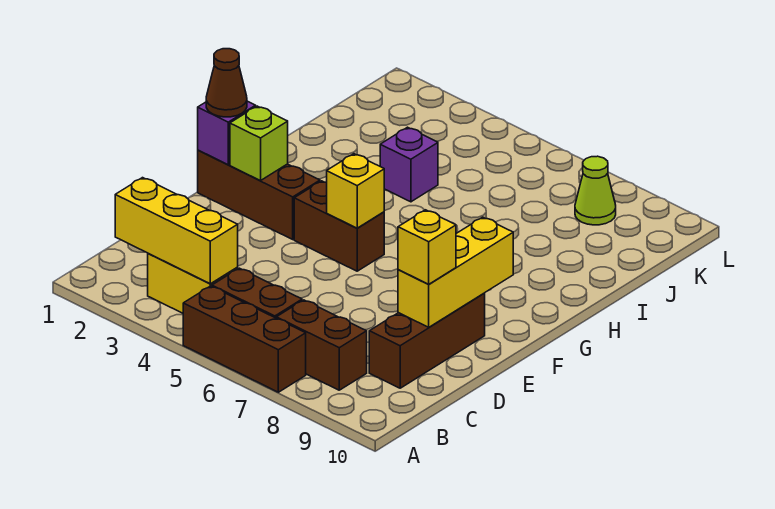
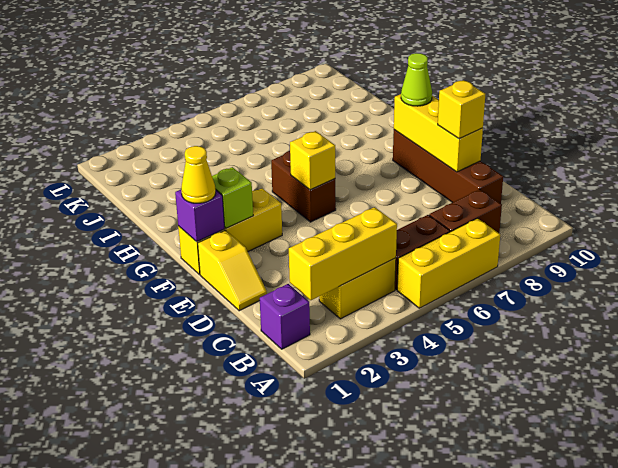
brown brick A5:A7 level 1 -> yellow brick A5:A7 level 1
brown brick C9:E9 level 1 -> brown brick C9:F9 level 1
none -> yellow slope D1:E1 level 1 top E
brown brick F1:F3 level 1 -> yellow brick F1:F3 level 1
brown cone F1 level 3 -> yellow cone F1 level 3
brown brick F4:F5 level 1 -> brown brick F5:G5 level 1
purple brick I4 level 1 -> purple brick B1 level 1
lime cone K8 level 1 -> lime cone F9 level 3

